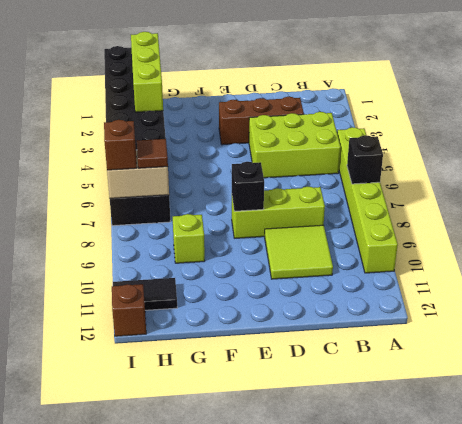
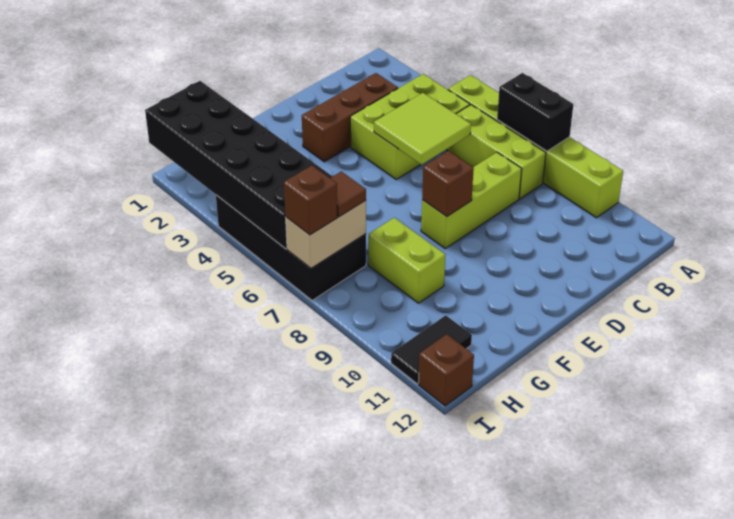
black brick A7 level 2 -> black brick A7:A8 level 2
lime tile C9:D10 level 1 -> lime tile C5:D6 level 2
black brick E8 level 2 -> brown brick E8 level 2
lime brick G9 level 1 -> lime brick G8:G9 level 1
lime brick H2:H4 level 3 -> lime brick B6:B8 level 1

